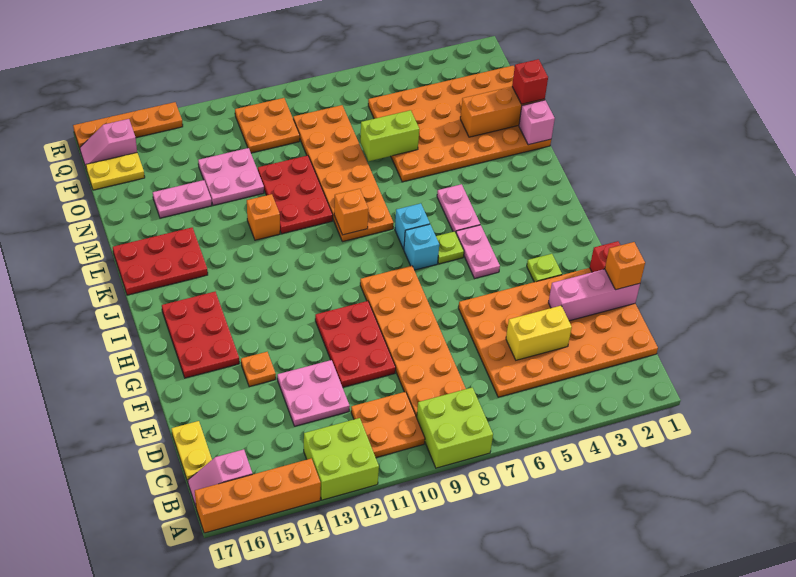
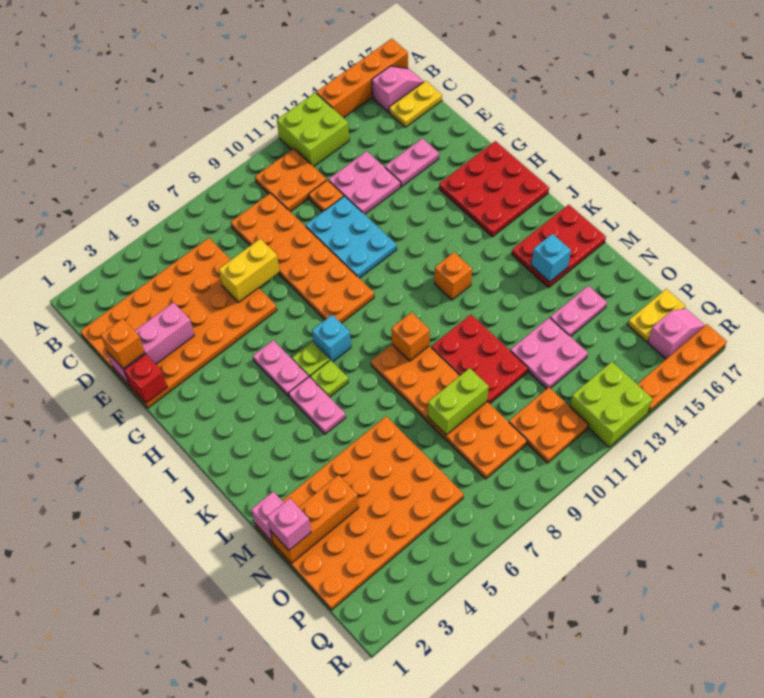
lime brick A8:B9 level 1 -> lime brick Q12:R13 level 1
yellow plate C17:D17 level 1 -> yellow plate C16:C17 level 1
yellow brick D4:D5 level 2 -> yellow brick E6:E7 level 2
red plate E10:G11 level 1 -> cyan plate E10:G11 level 1
none -> pink plate E14:E15 level 1
orange plate F14 level 1 -> orange plate D11 level 1
lime plate G3 level 1 -> lime plate J6 level 1
red plate G15:I16 level 1 -> red plate G15:I17 level 1
cyan brick J7 level 1 -> cyan brick L15 level 2
orange brick L12 level 1 -> orange brick J12 level 1
red brick N1 level 3 -> pink brick N1 level 3
lime brick N6:N7 level 2 -> lime brick N8:N9 level 2

